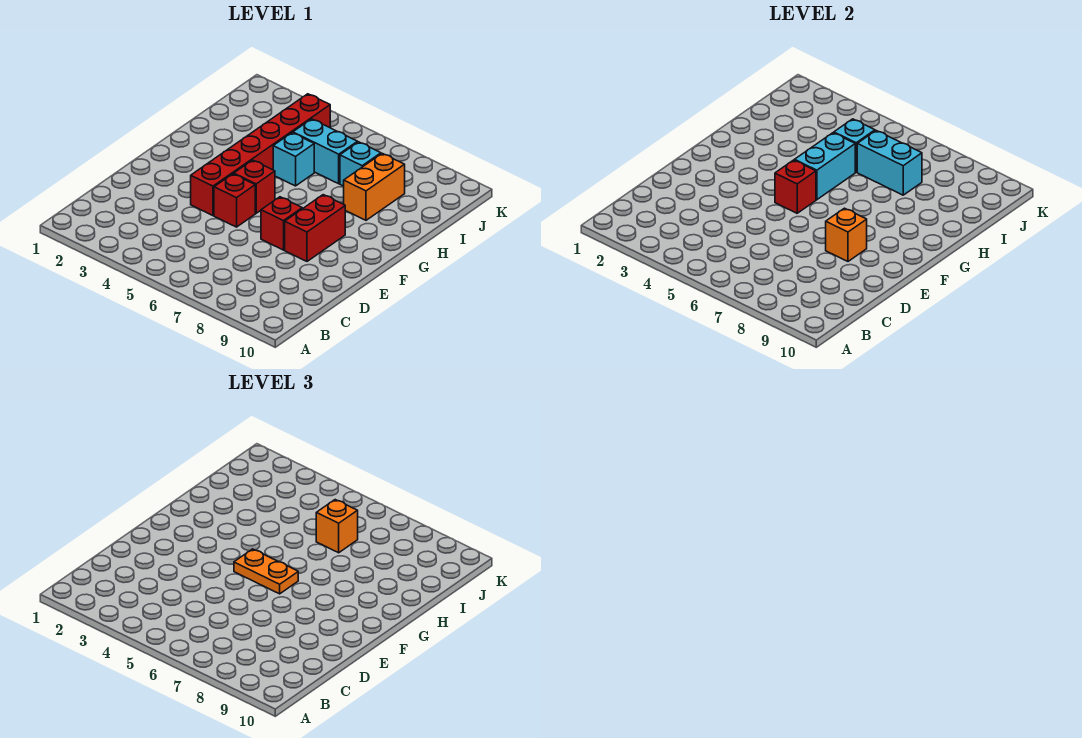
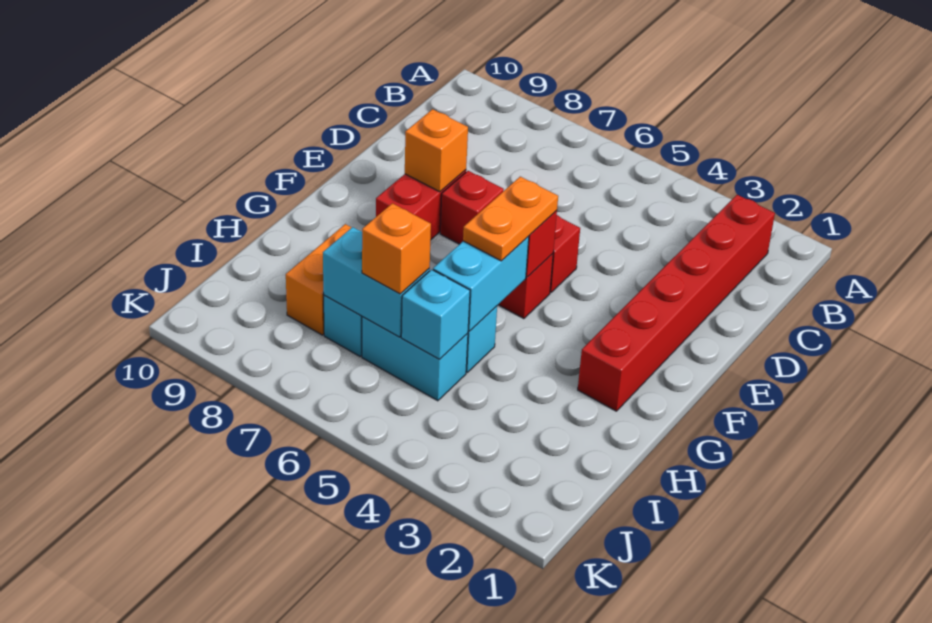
red brick E4:J4 level 1 -> red brick B2:G2 level 1
orange plate F5:F6 level 3 -> orange plate F5:G5 level 3

